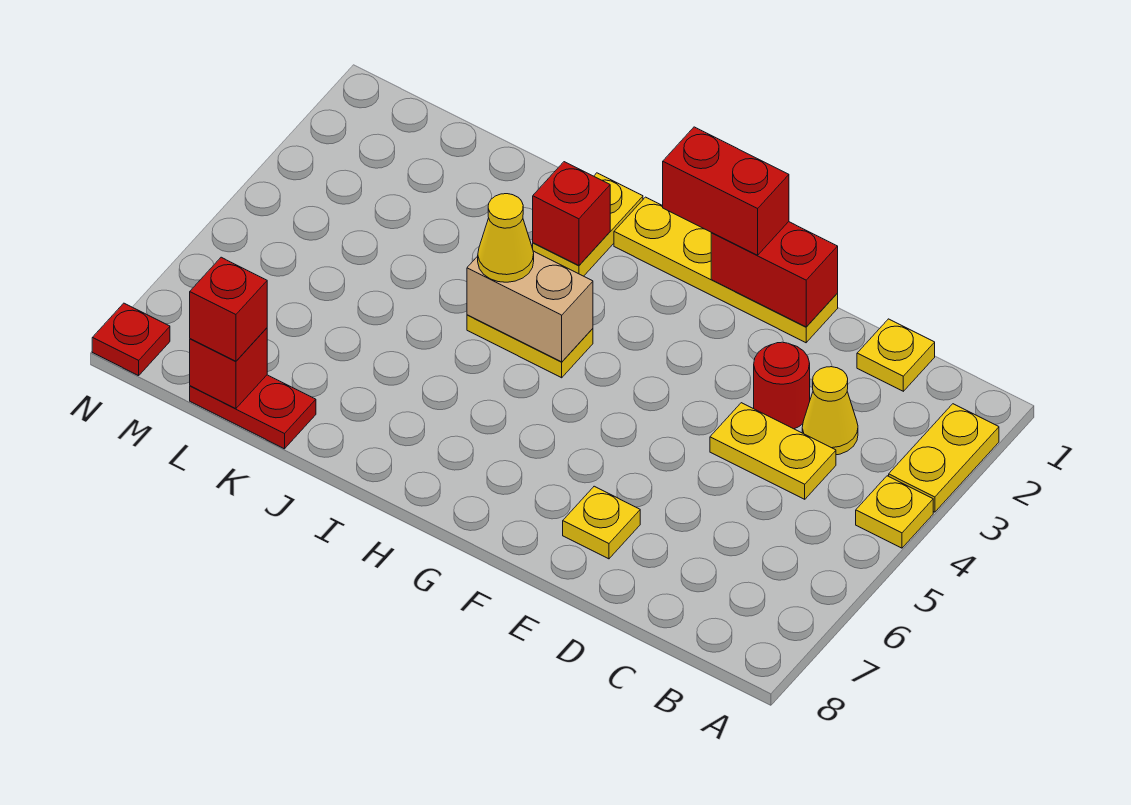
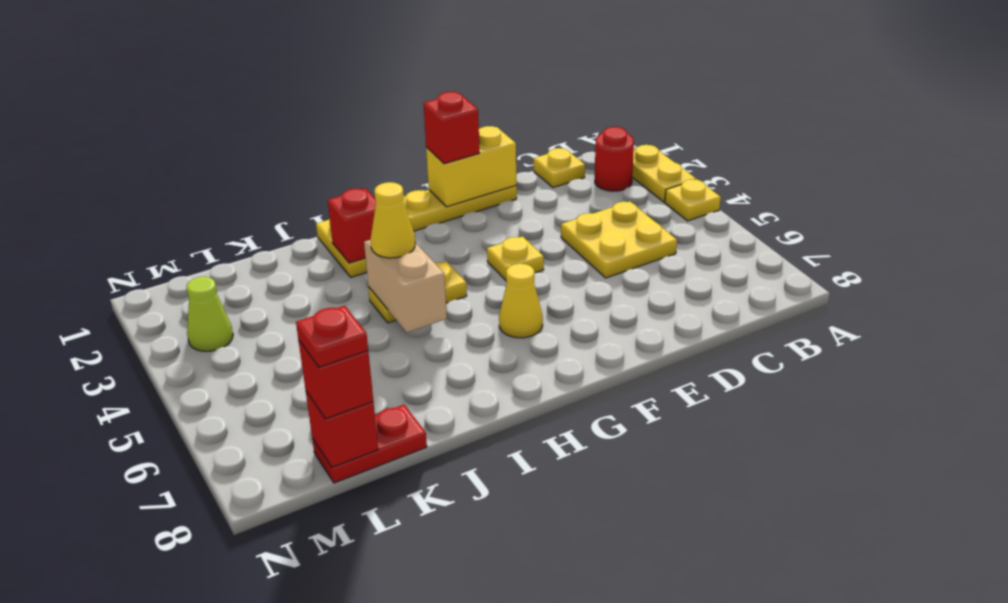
yellow cone C3 level 1 -> yellow cone G6 level 1
yellow plate C4:D4 level 1 -> yellow plate C4:D5 level 1
red round brick D3 level 1 -> red round brick B2 level 1
red brick E1:F1 level 2 -> yellow brick E1:F1 level 2
yellow plate E7 level 1 -> yellow plate F4 level 1
red brick F1:G1 level 3 -> red brick F1 level 3
tan brick H4:I4 level 2 -> tan brick I4:I5 level 2
none -> lime cone M3 level 1
red plate N8 level 1 -> red plate L8 level 4

